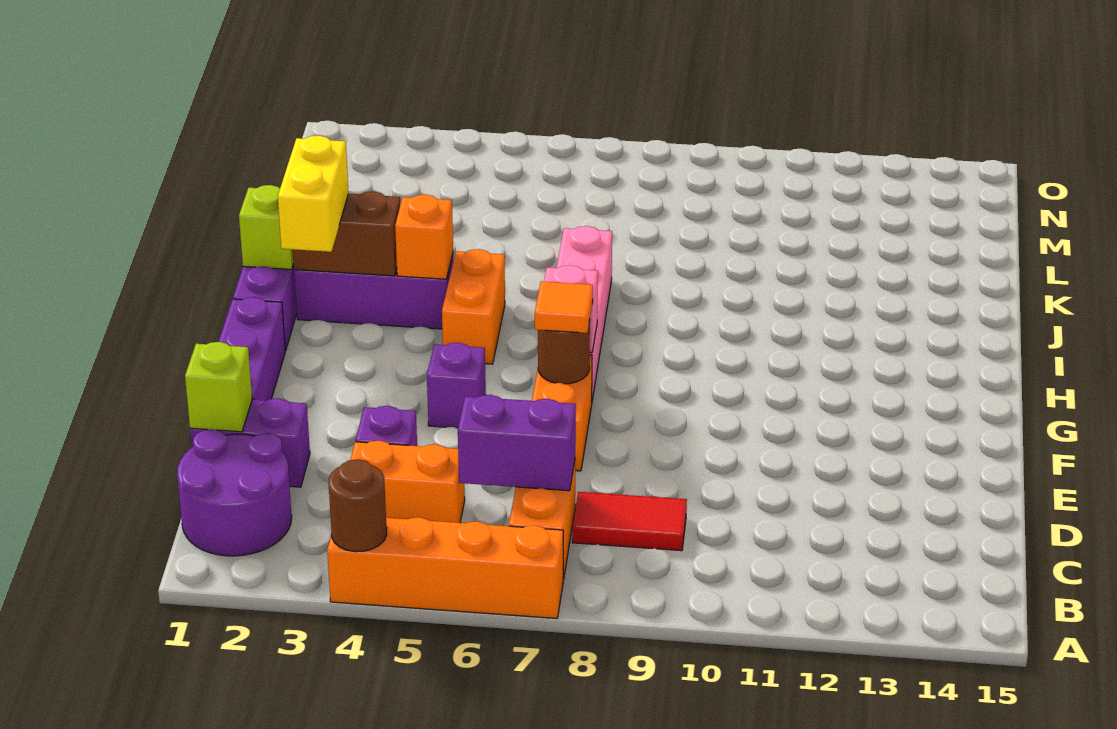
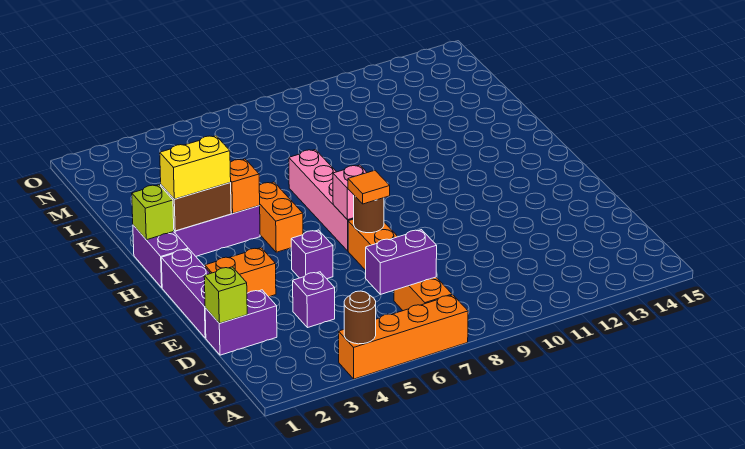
purple round brick B1:C2 level 1 -> none
orange brick C4:C5 level 1 -> orange brick F2:F3 level 1
red tile C8:C9 level 1 -> none
yellow brick H2:I2 level 3 -> yellow brick I2:I3 level 3

